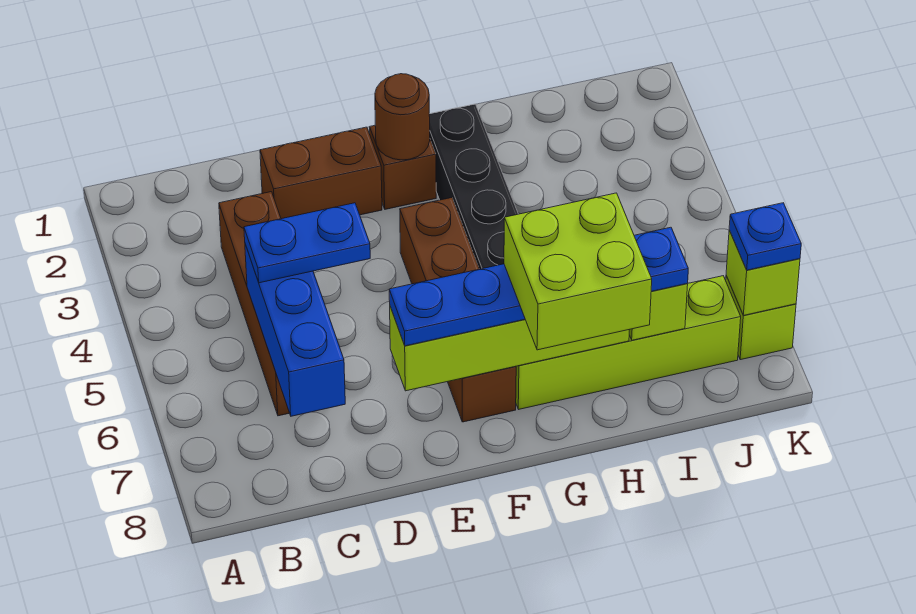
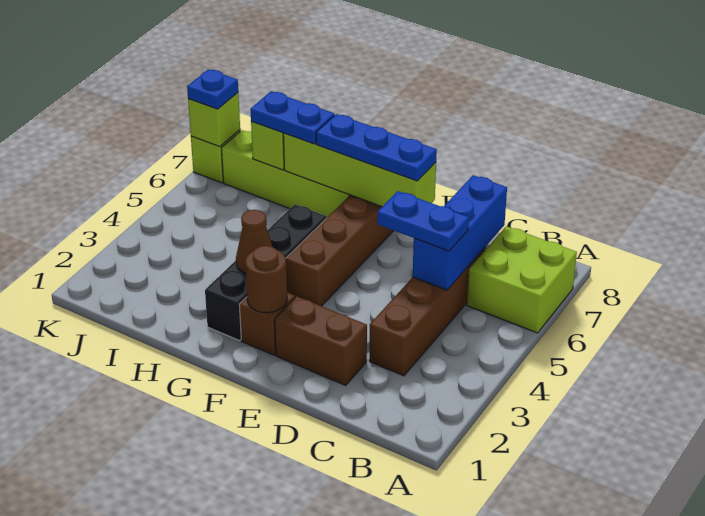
none -> brown cone G3 level 2
lime brick G7:H8 level 4 -> lime brick A6:B7 level 1

